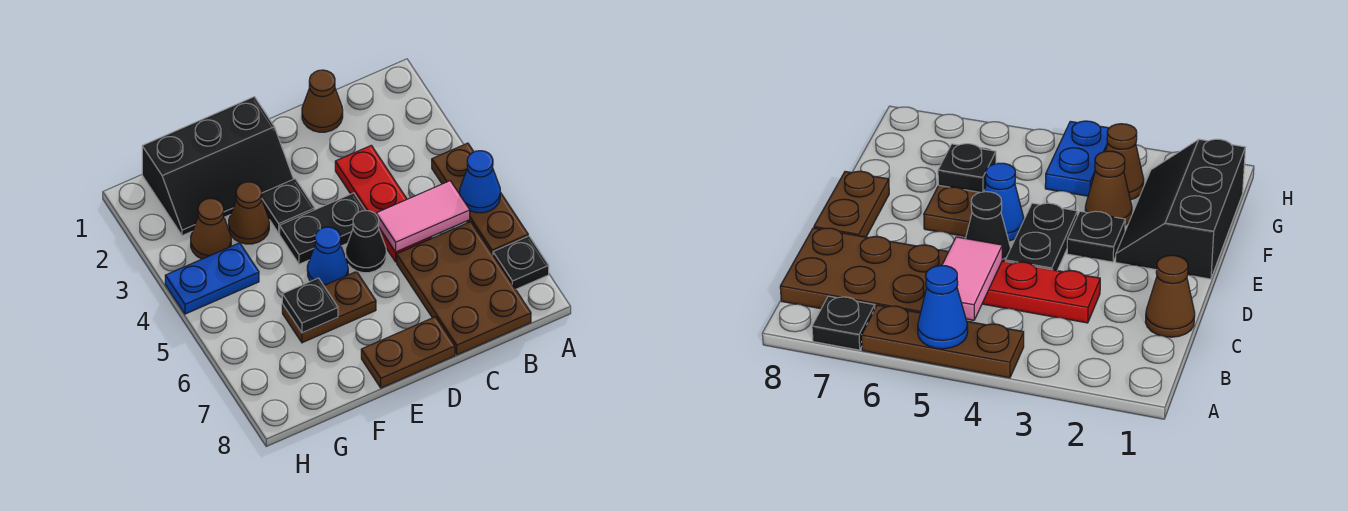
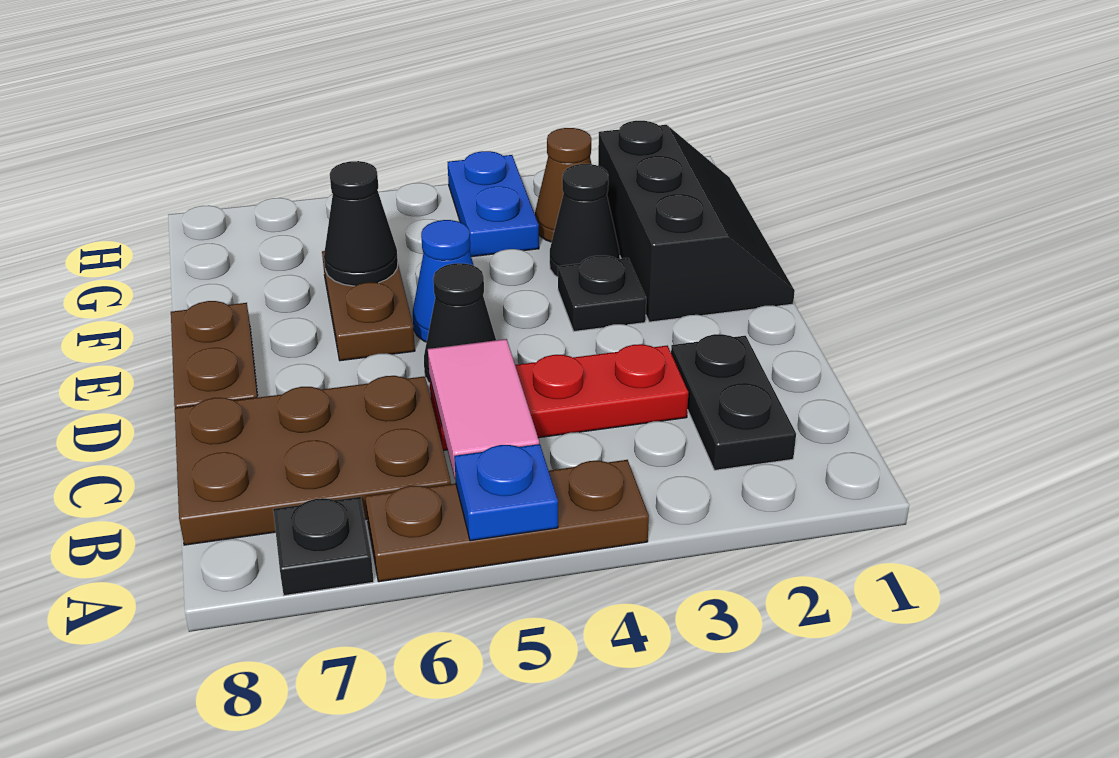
blue cone A5 level 2 -> blue plate A5 level 2
brown cone C1 level 1 -> none
black plate D4:E4 level 1 -> black plate B2:C2 level 1
black slope E1:G2 level 1 top 1 -> black slope E1:G2 level 1 top 2
brown cone F3 level 1 -> black cone F3 level 1
black plate F6 level 2 -> black cone F6 level 2

